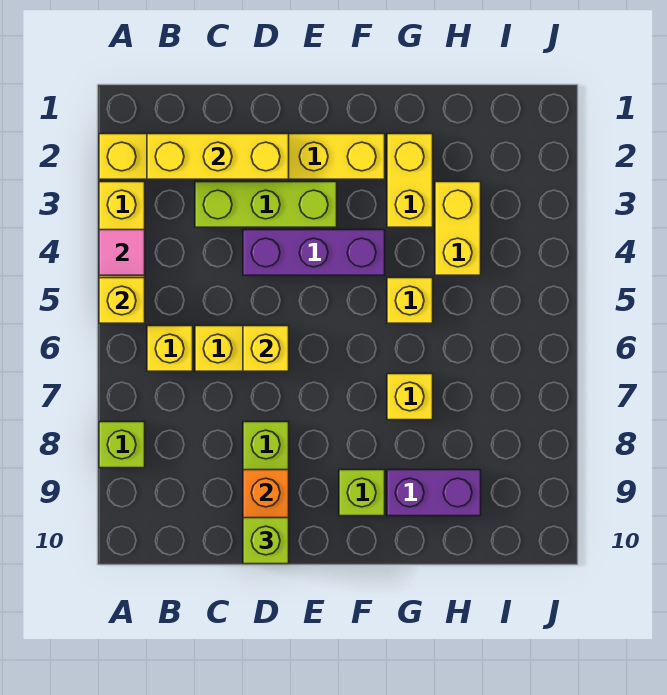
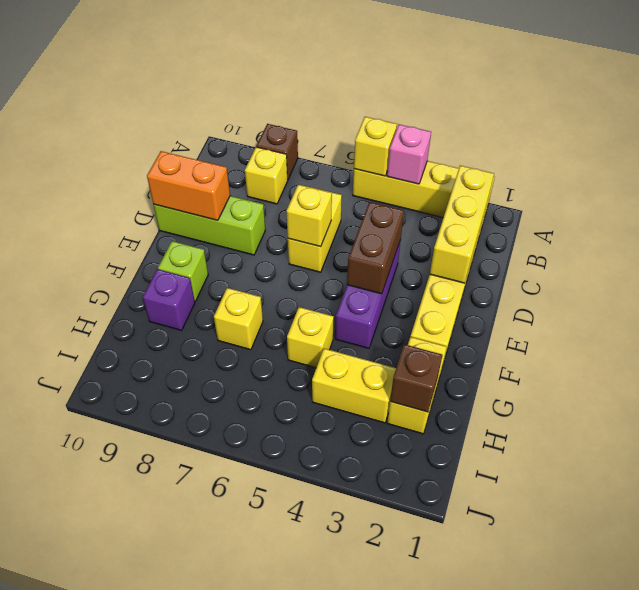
pink tile A4 level 2 -> pink brick A4 level 2
lime brick A8 level 1 -> brown brick A8 level 1
yellow brick B6 level 1 -> yellow brick B8 level 1
lime brick C3:E3 level 1 -> none
none -> brown brick D4:E4 level 2
lime brick D10 level 3 -> none
yellow brick G2:G3 level 1 -> yellow brick G2:H2 level 1
purple brick G9:H9 level 1 -> purple brick G9 level 1
none -> brown brick H2 level 2

